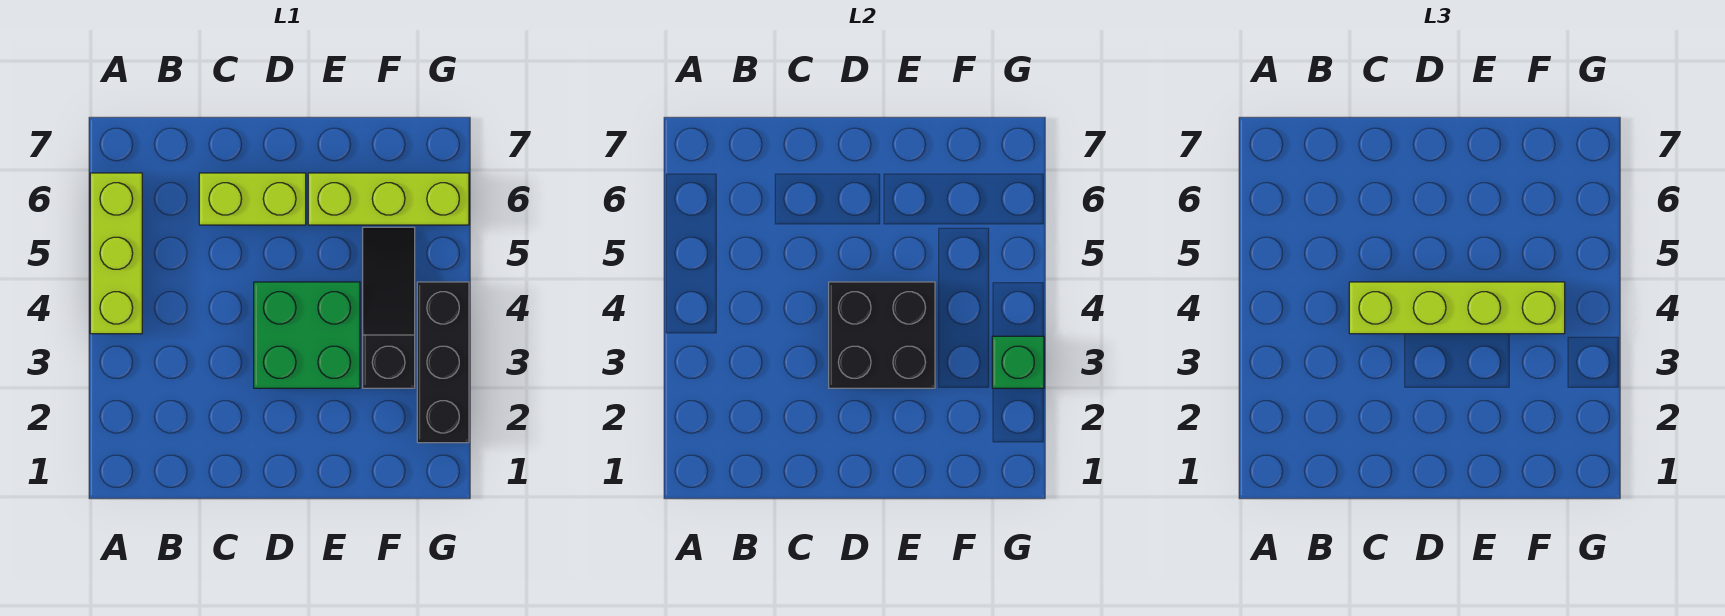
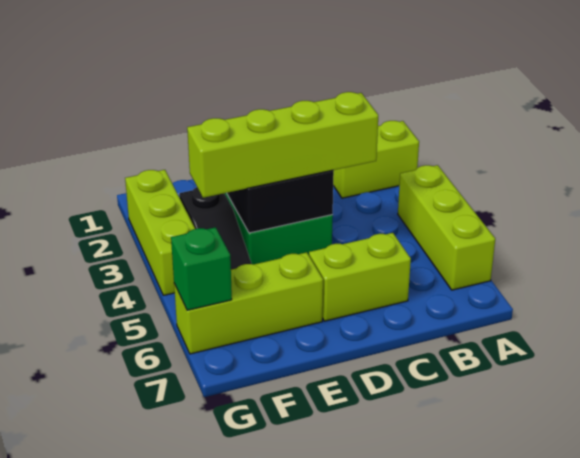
none -> lime brick A2:B2 level 1
black brick G2:G4 level 1 -> lime brick G2:G4 level 1
green brick G3 level 2 -> green brick G6 level 2

